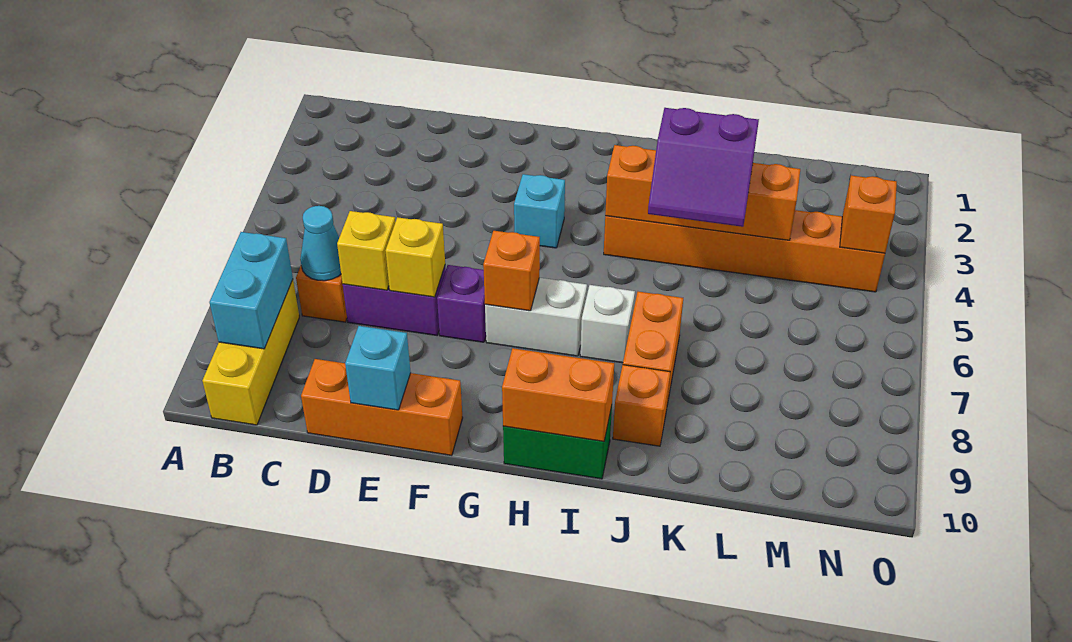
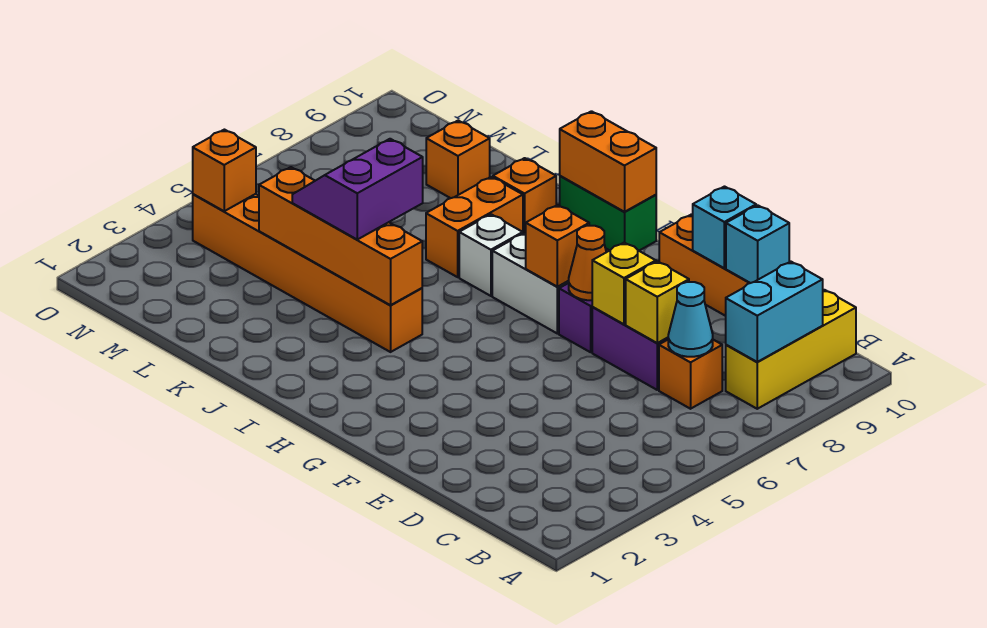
none -> orange cone F7 level 2
cyan brick G4 level 1 -> cyan brick D10 level 2
purple slope J4:K5 level 3 top 4 -> purple slope J4:K5 level 3 top J
none -> orange brick L9 level 1

